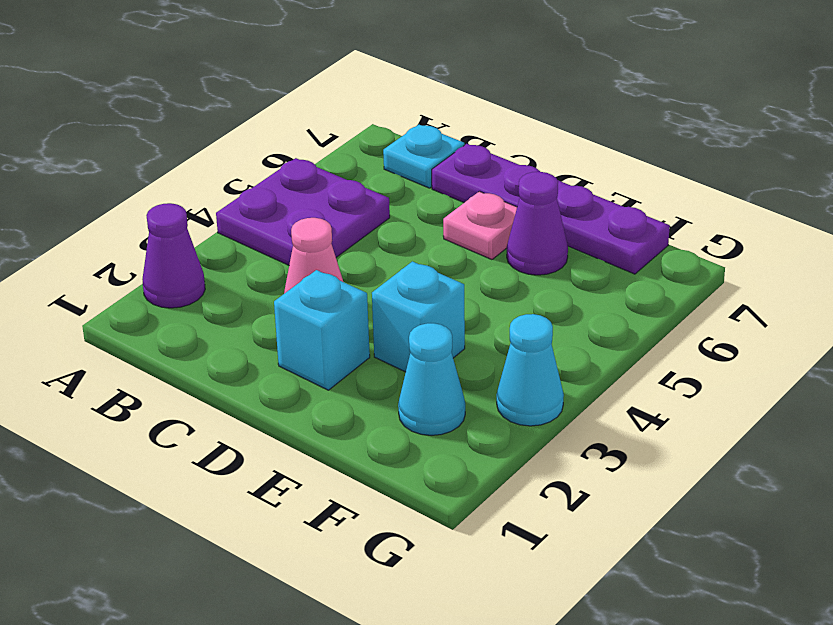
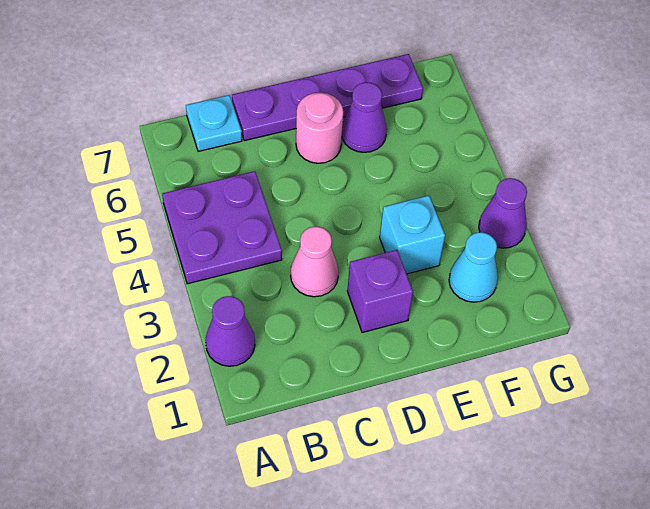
cyan brick D2 level 1 -> purple brick D2 level 1
pink plate D6 level 1 -> pink round brick D6 level 1
cyan cone G3 level 1 -> purple cone G3 level 1

